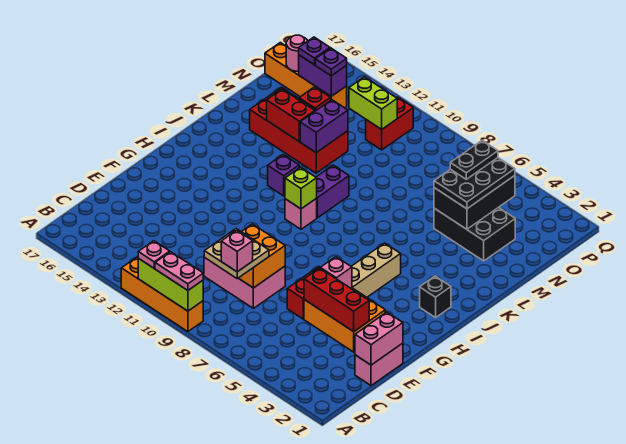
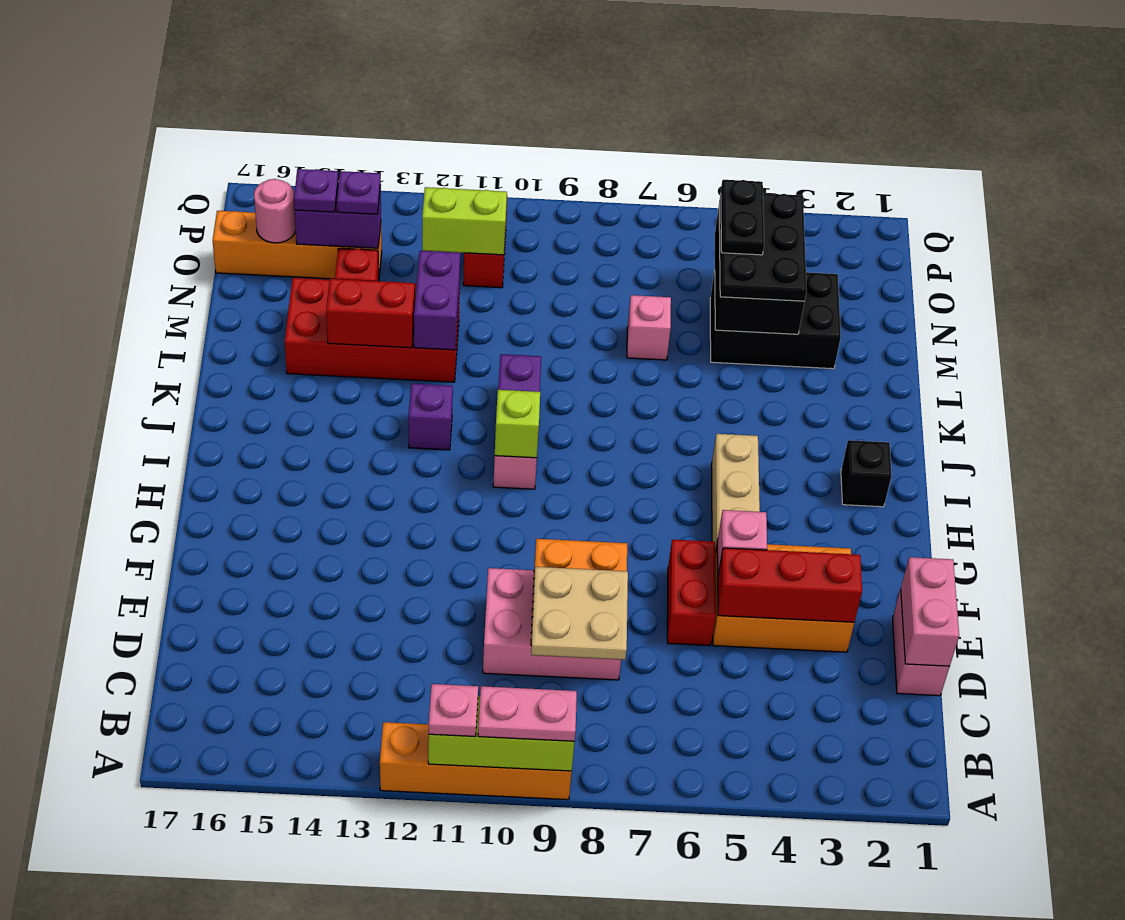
pink brick C8 level 4 -> pink brick M7 level 1

